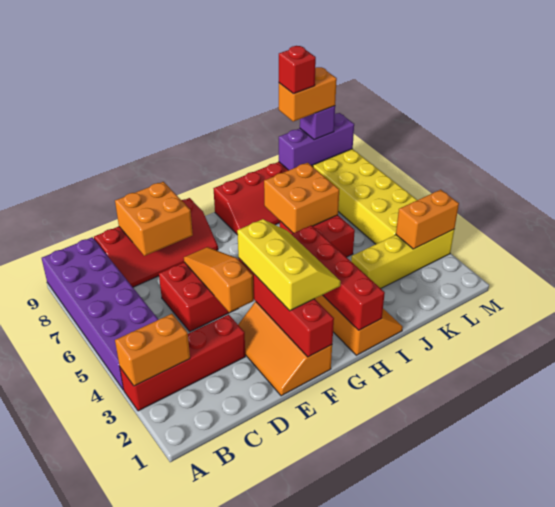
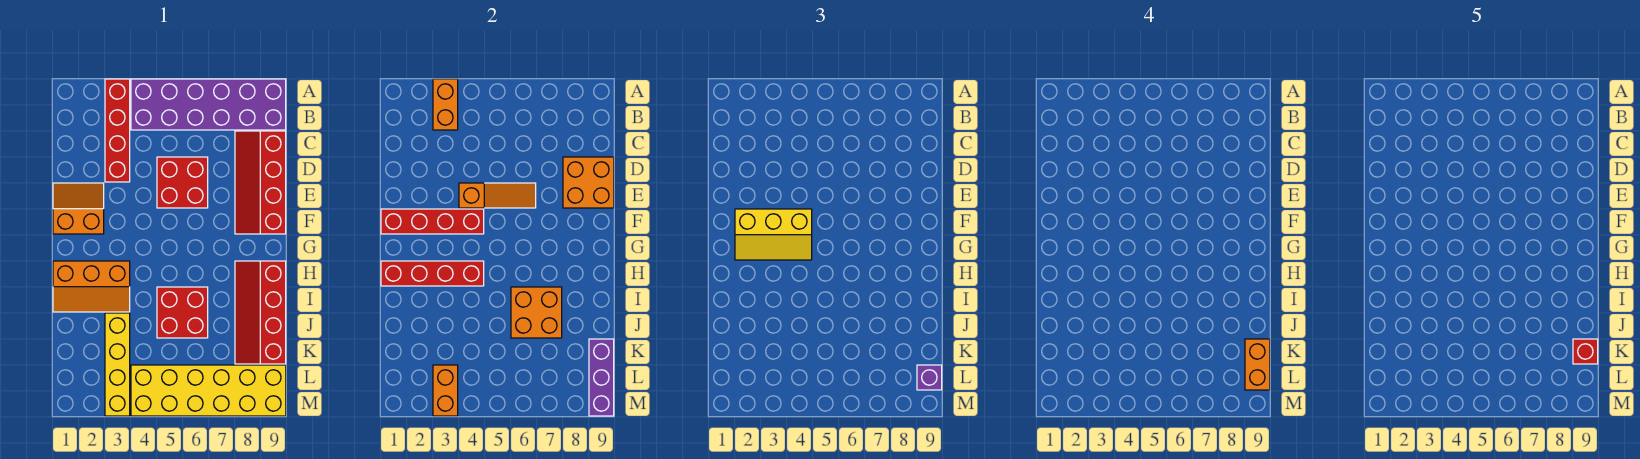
orange slope E1:F3 level 1 top F -> orange slope E1:F2 level 1 top F

